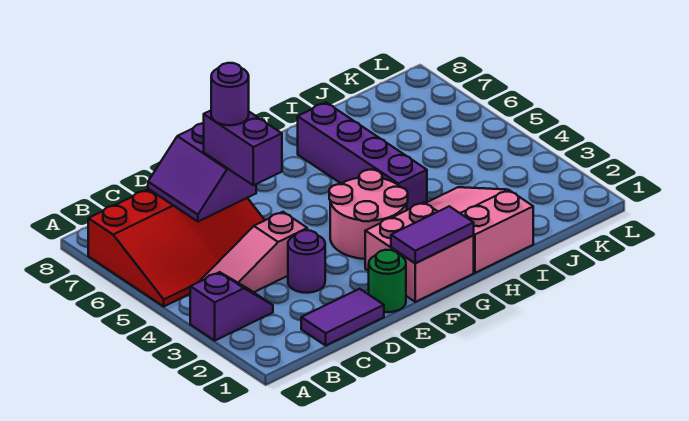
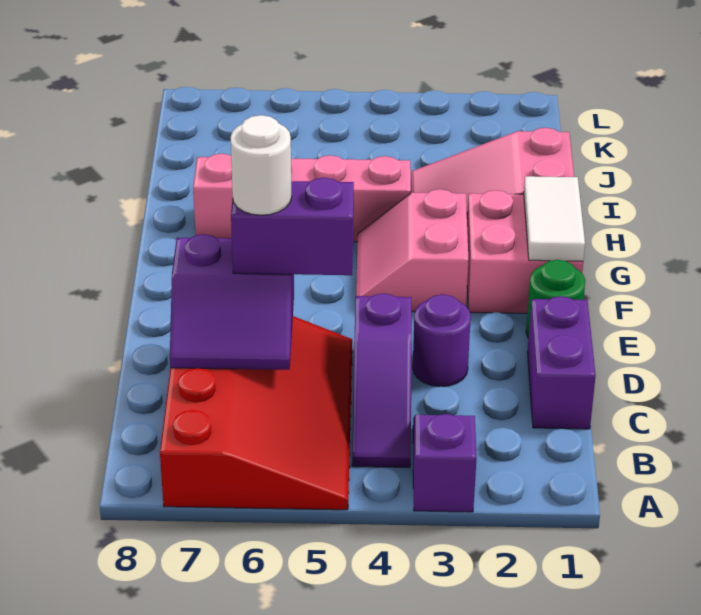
pink slope B4:D4 level 1 top D -> purple slope B4:D4 level 1 top D
purple tile C1:D1 level 1 -> purple brick C1:D1 level 1
purple round brick D6 level 4 -> white round brick D6 level 4
purple tile F1:G1 level 2 -> white tile F1:G1 level 2
pink round brick F3:G4 level 1 -> pink slope F3:G4 level 1 top 3
purple brick H4:H7 level 1 -> pink brick H4:H7 level 1

